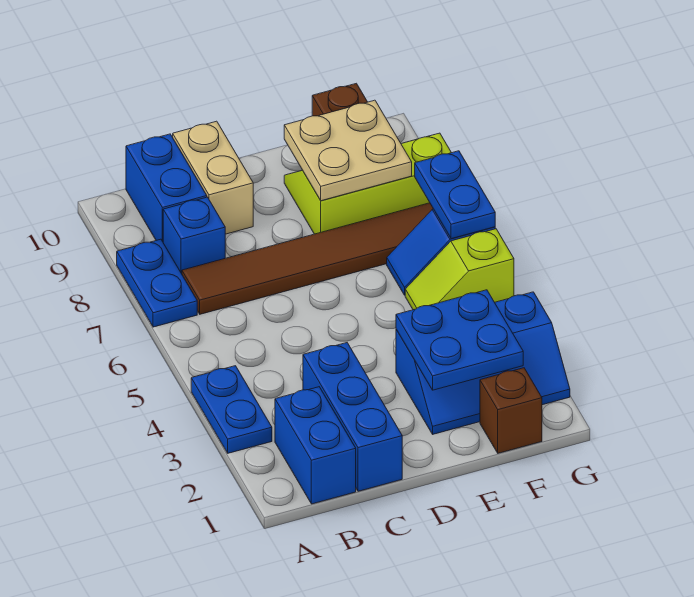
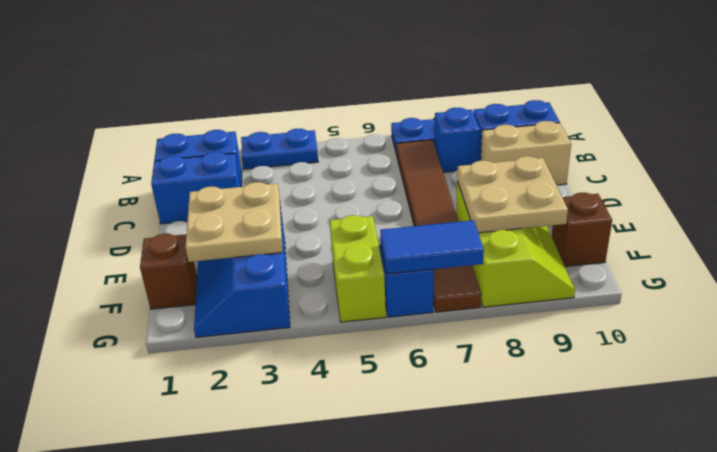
blue brick C1:C3 level 1 -> blue brick C1:C2 level 1
blue plate E2:F3 level 2 -> tan plate E2:F3 level 2
lime slope F5:G5 level 1 top G -> lime brick F5:G5 level 1
blue plate G6:G7 level 2 -> blue tile G6:G7 level 2

